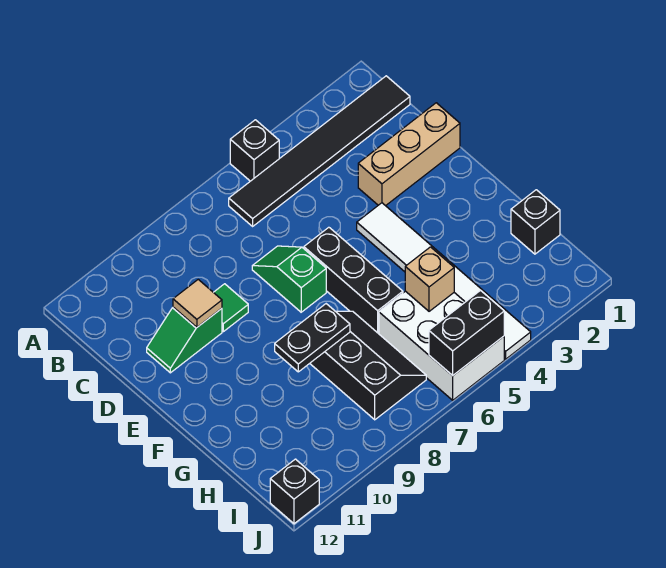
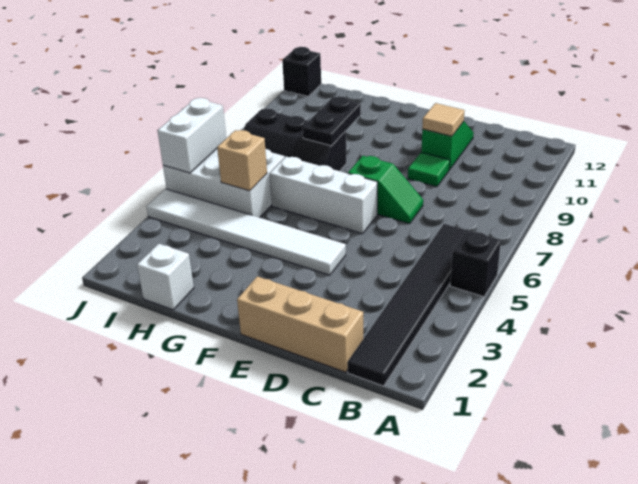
tan brick D1:D3 level 1 -> tan brick C1:E1 level 1
black brick E6:G6 level 1 -> white brick E6:G6 level 1
black brick H1 level 1 -> white brick H1 level 1
black brick J5:J6 level 2 -> white brick J5:J6 level 2

